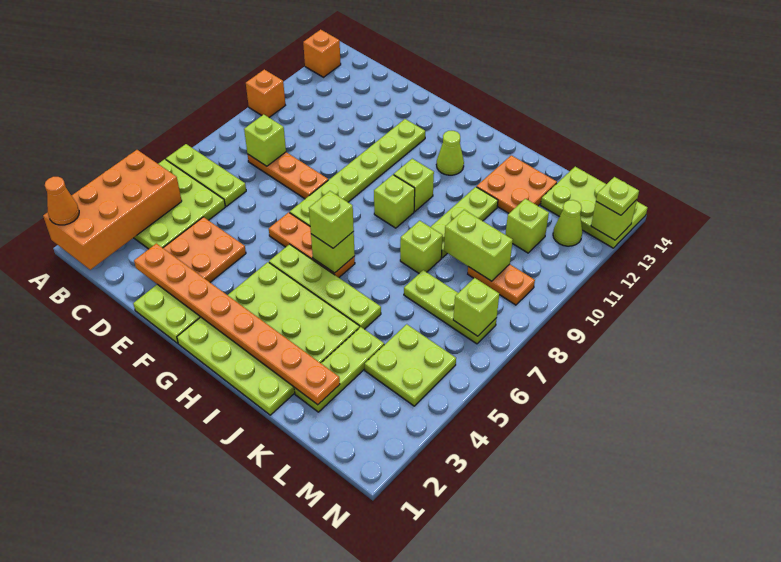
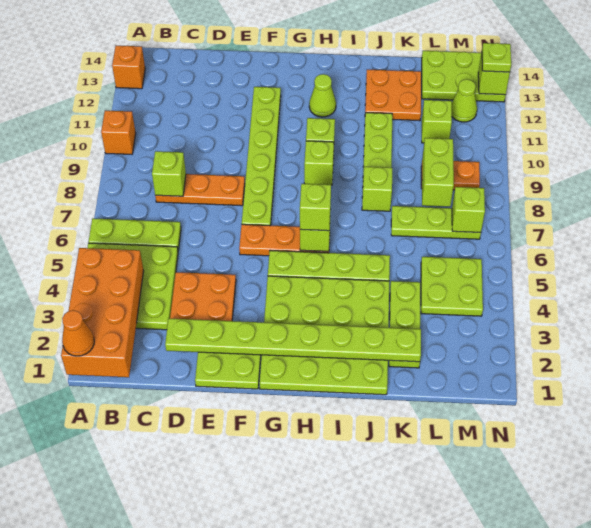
orange plate D2:K2 level 2 -> lime plate D2:K2 level 2
lime brick K9:L9 level 2 -> lime brick L8:L9 level 2

